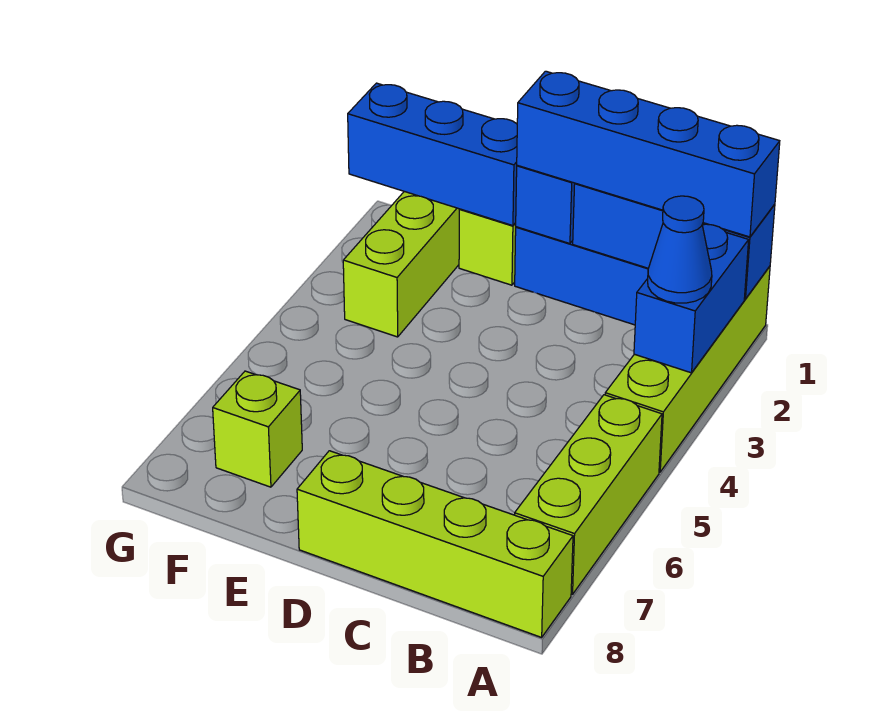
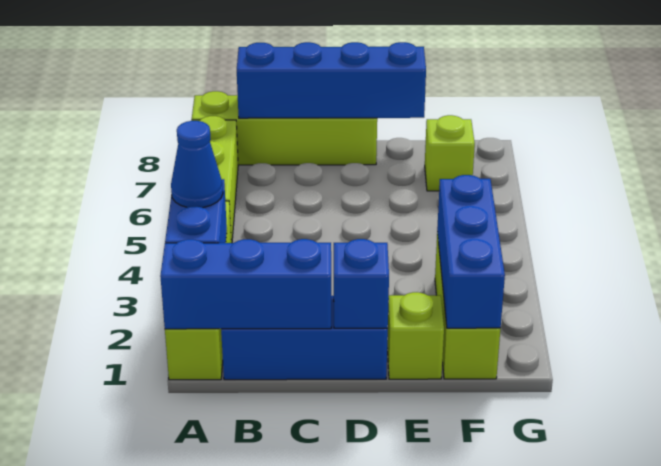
blue brick A1:D1 level 3 -> blue brick B8:E8 level 2
blue brick E1:G1 level 2 -> blue brick F1:F3 level 2

